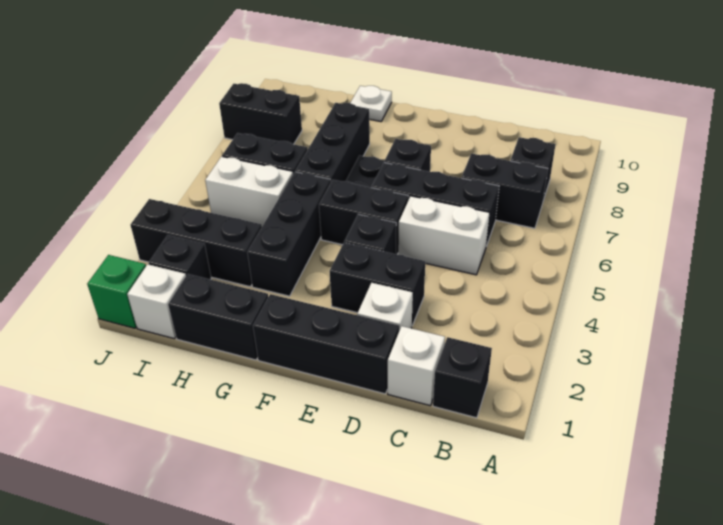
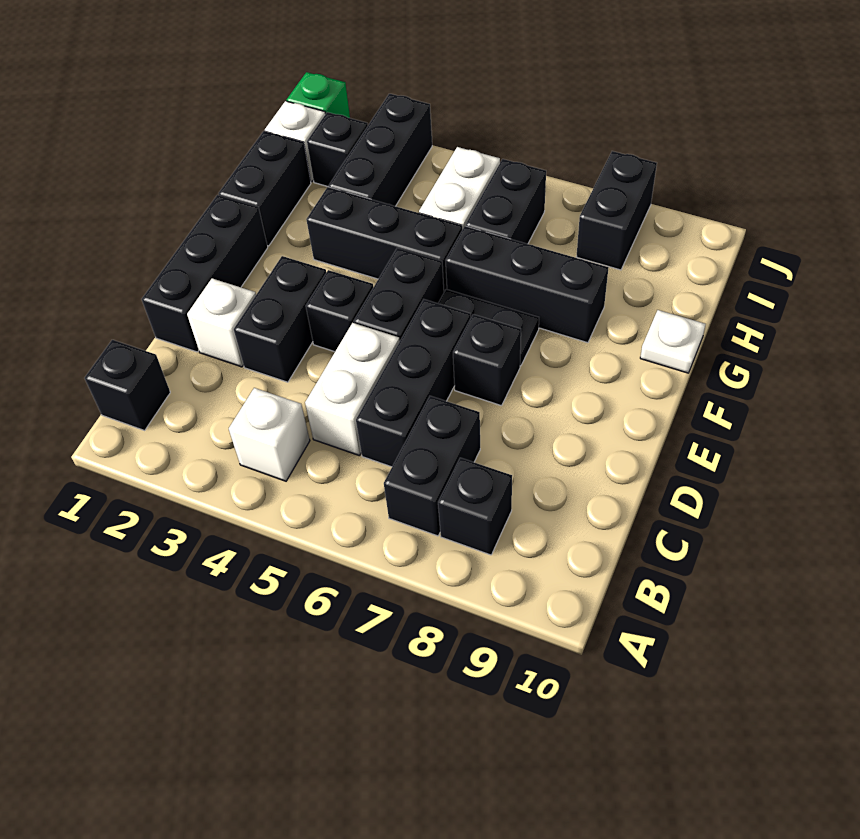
white brick C1 level 1 -> white brick B4 level 1

